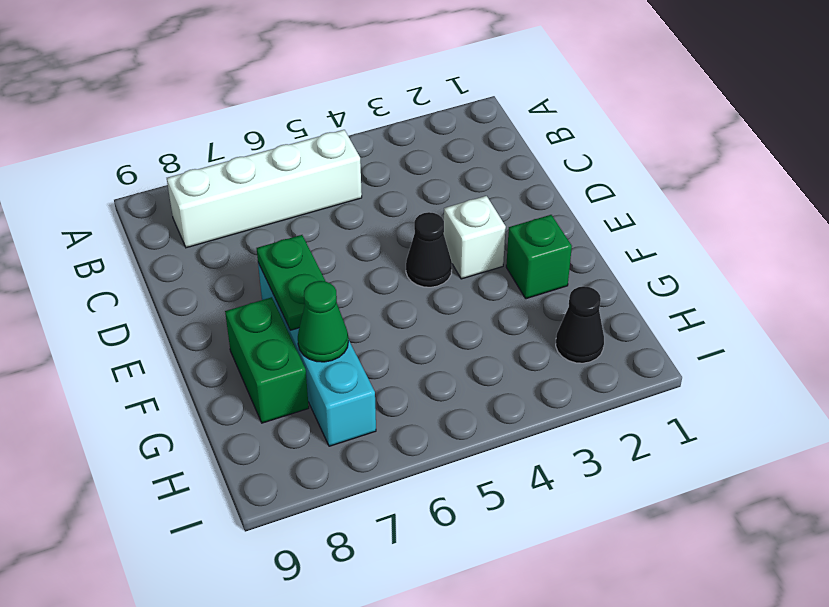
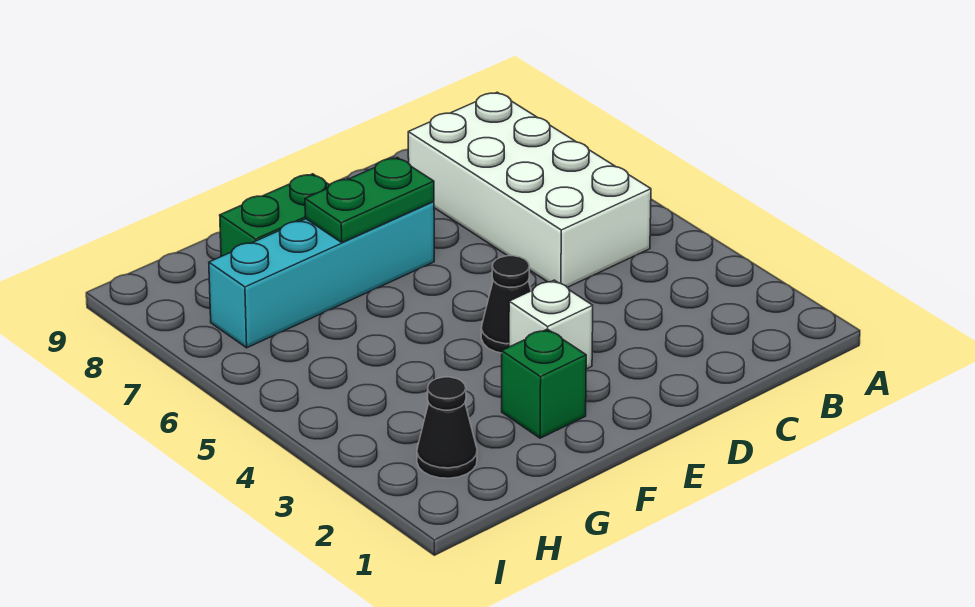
white brick B5:B8 level 1 -> white brick B5:C8 level 1
green cone G7 level 2 -> none

